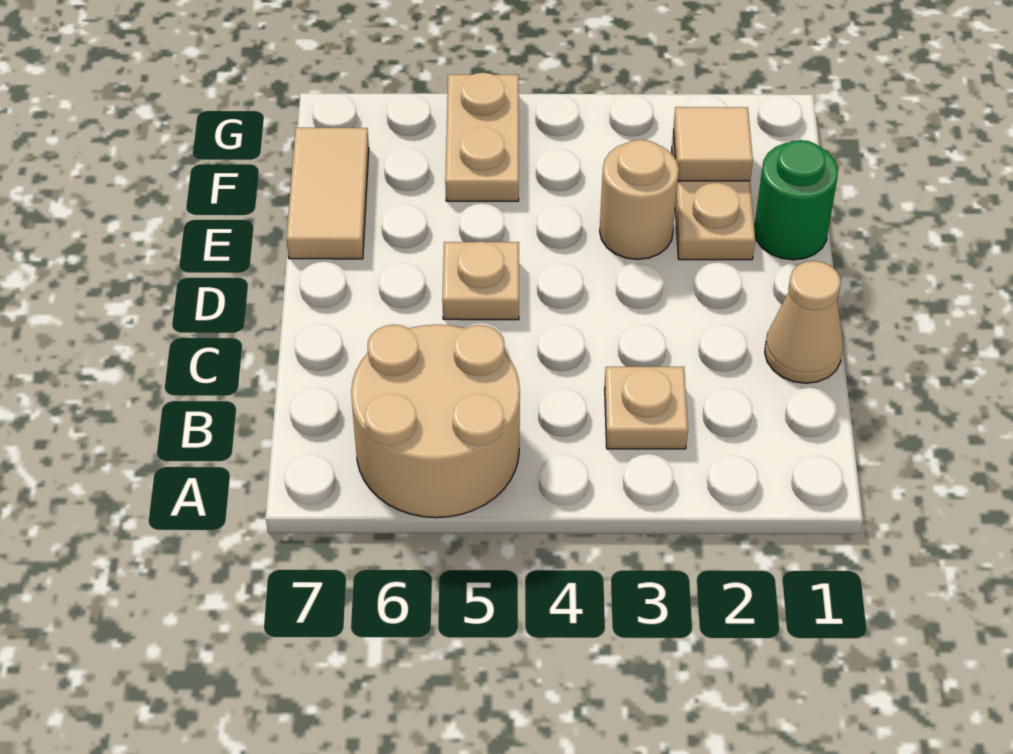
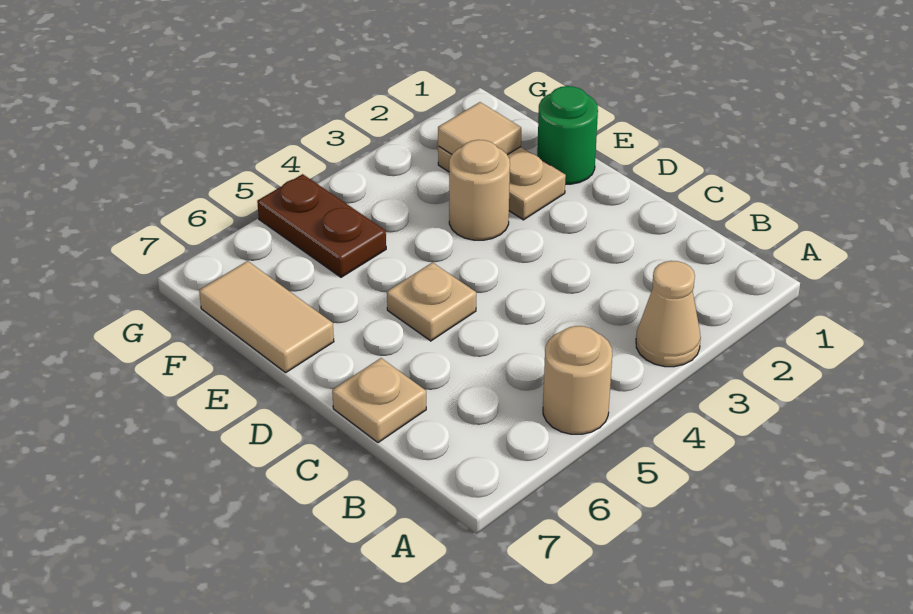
tan round brick A5:B6 level 1 -> tan round brick A5 level 1
tan plate B3 level 1 -> tan plate C7 level 1
tan cone C1 level 1 -> tan cone A3 level 1
tan plate F5:G5 level 1 -> brown plate F5:G5 level 1

